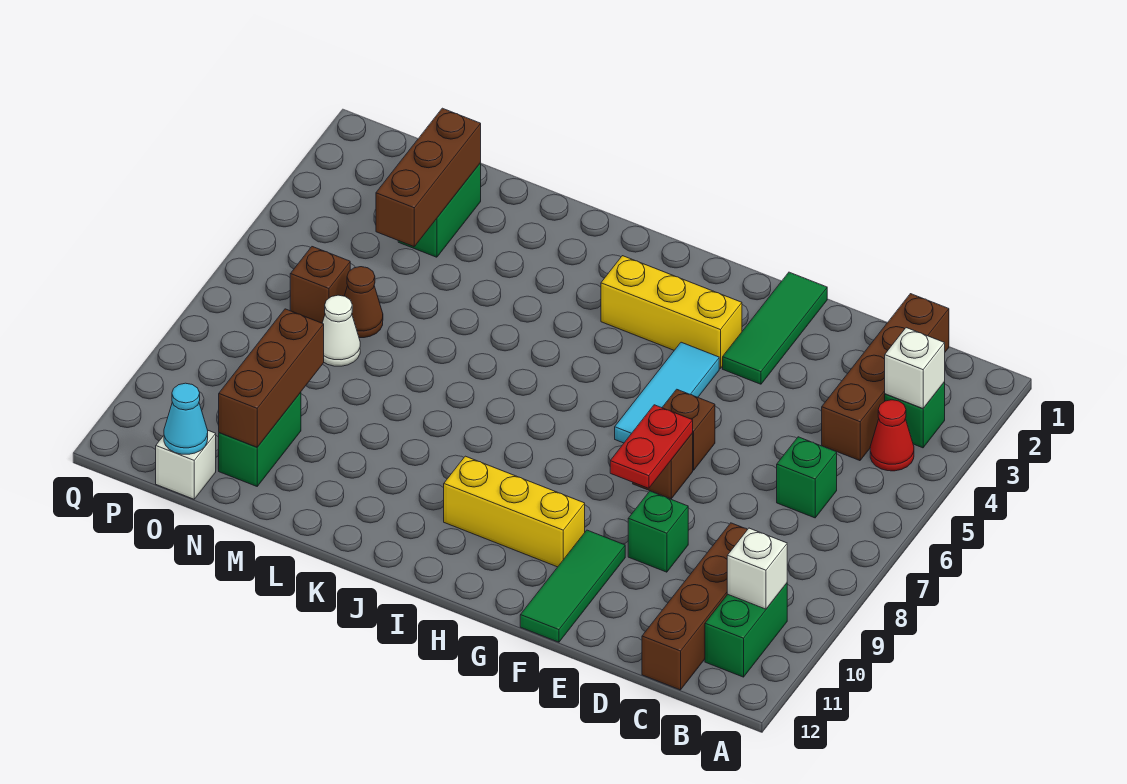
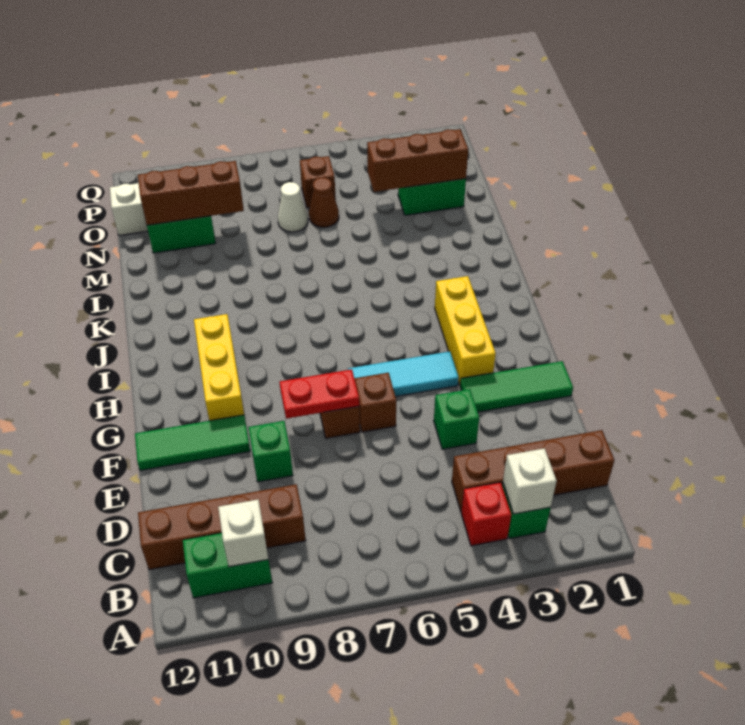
red cone B4 level 1 -> red brick B4 level 1
green brick C6 level 1 -> green brick E4 level 1
cyan cone O12 level 2 -> none

